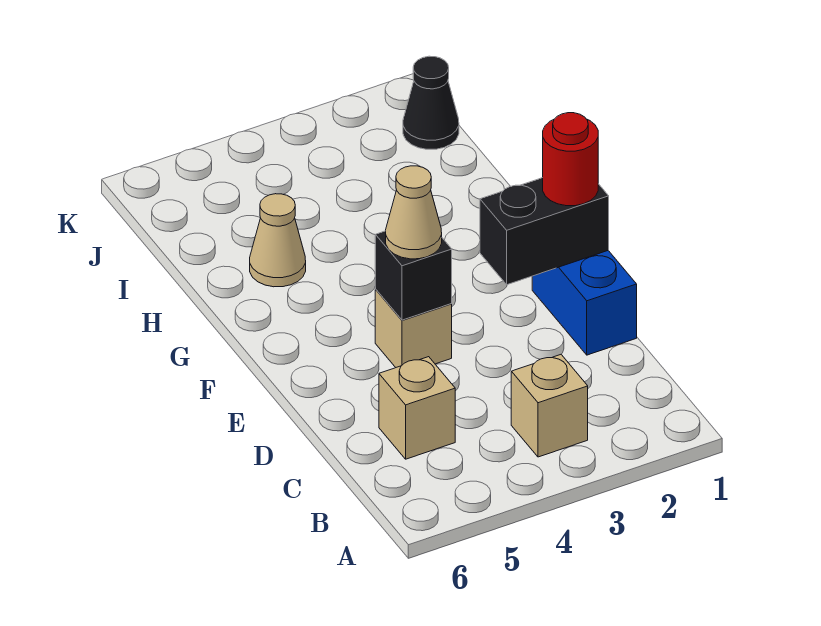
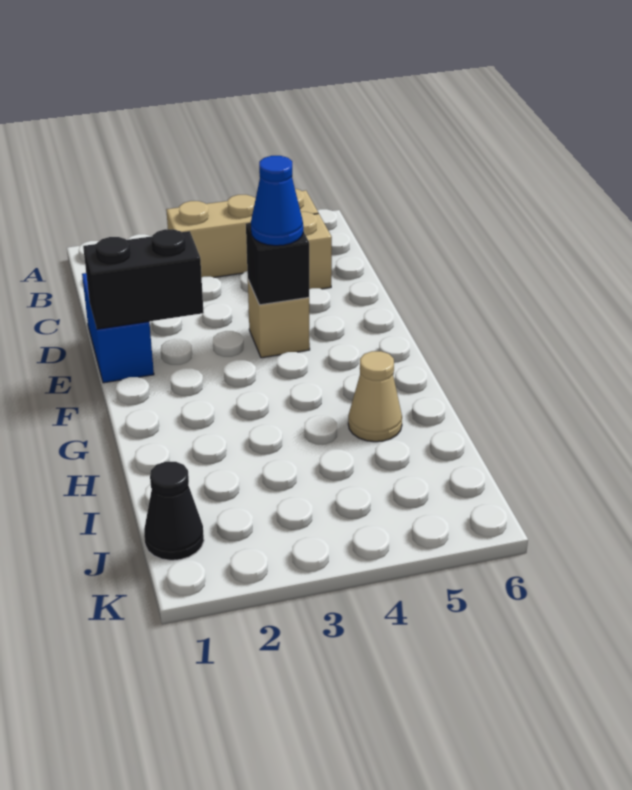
tan brick B3 level 1 -> tan brick B3:B5 level 1
red round brick E1 level 3 -> none
tan cone E4 level 3 -> blue cone E4 level 3

